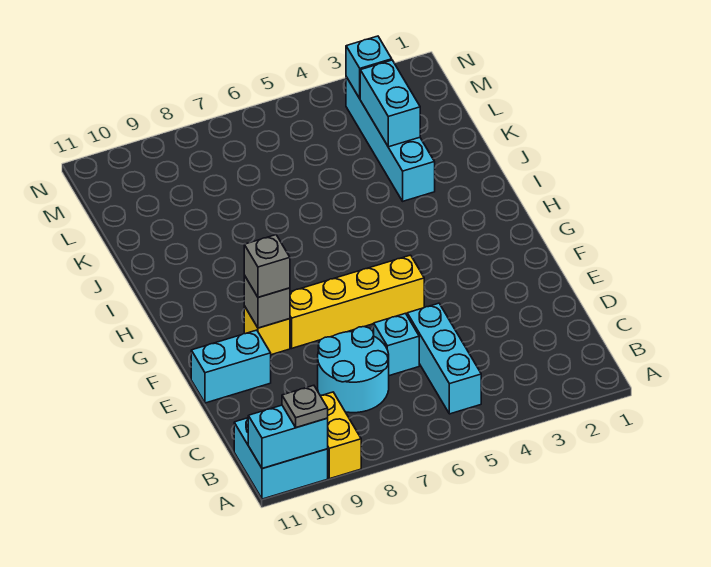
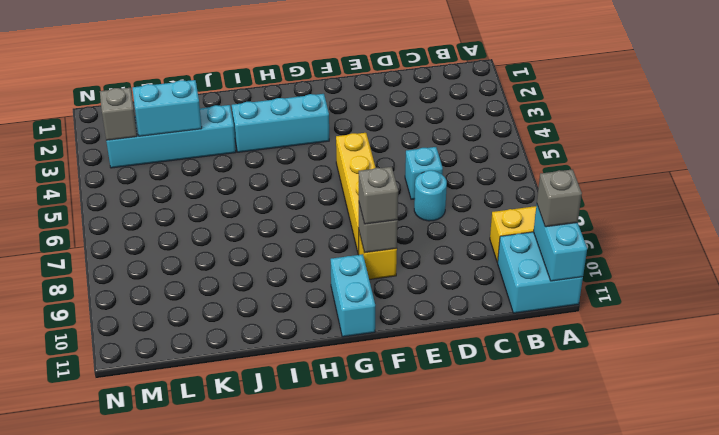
grey plate A10 level 3 -> grey brick A10 level 3
cyan brick B5:D5 level 1 -> cyan brick G3:I3 level 1
cyan round brick C7:D8 level 1 -> cyan round brick D7 level 1
cyan brick E10:E11 level 1 -> cyan brick G10:G11 level 1
cyan brick M3 level 2 -> grey brick M3 level 2

